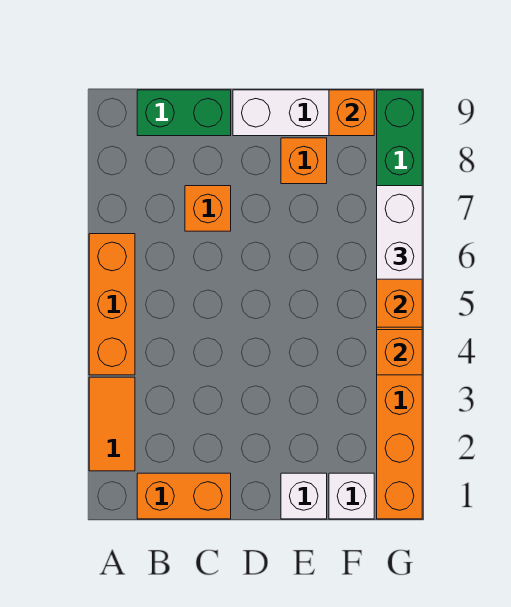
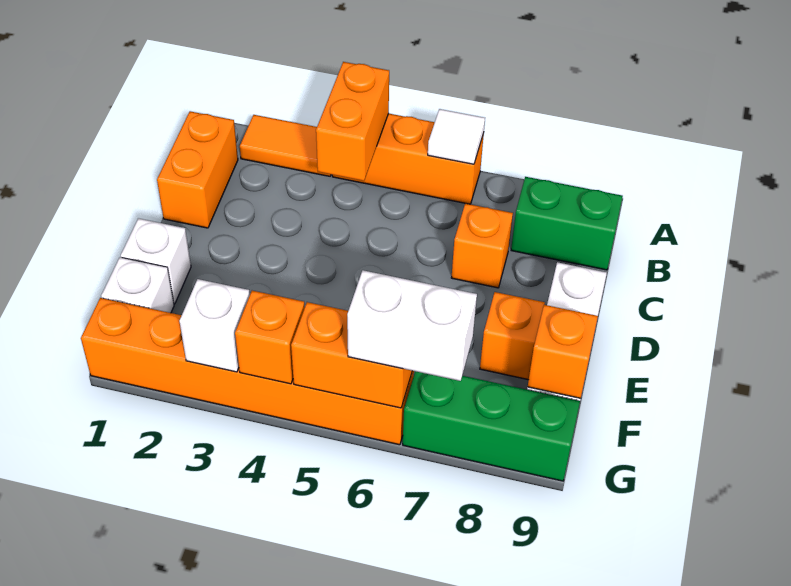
none -> orange brick A4:B4 level 2
none -> white tile A6 level 2
green brick B9:C9 level 1 -> green brick B8:B9 level 1
none -> white brick G3 level 2

